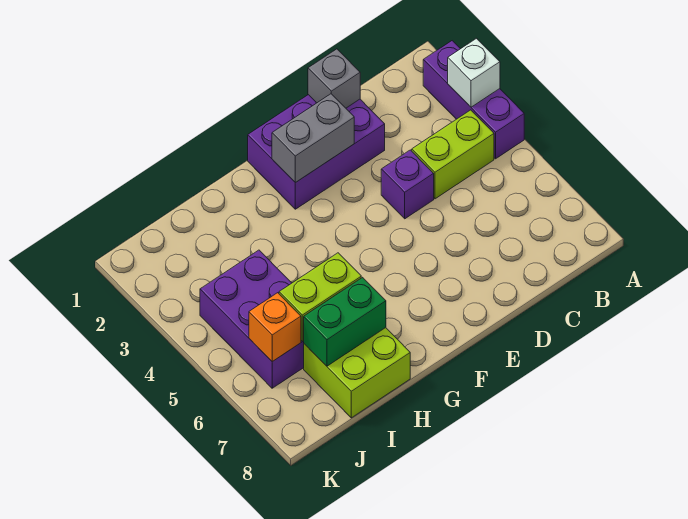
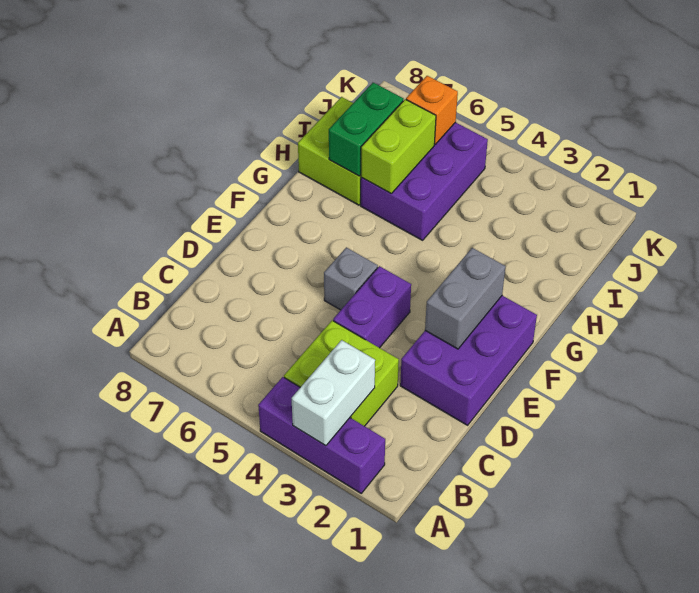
white brick A3 level 2 -> white brick A3:B3 level 2
lime brick B4:C4 level 1 -> lime brick B3:C4 level 1
grey brick D1 level 2 -> grey brick E5 level 1
purple brick D4 level 1 -> purple brick D4:E4 level 1
purple brick I4:J6 level 1 -> purple brick H5:J6 level 1

